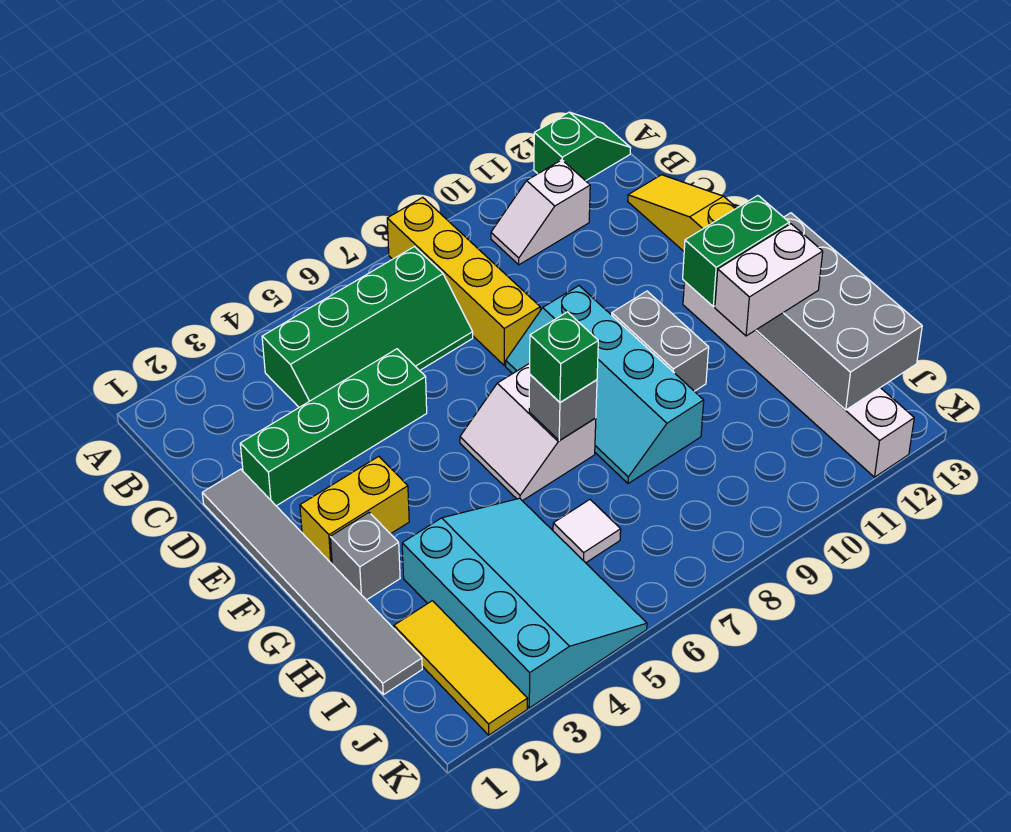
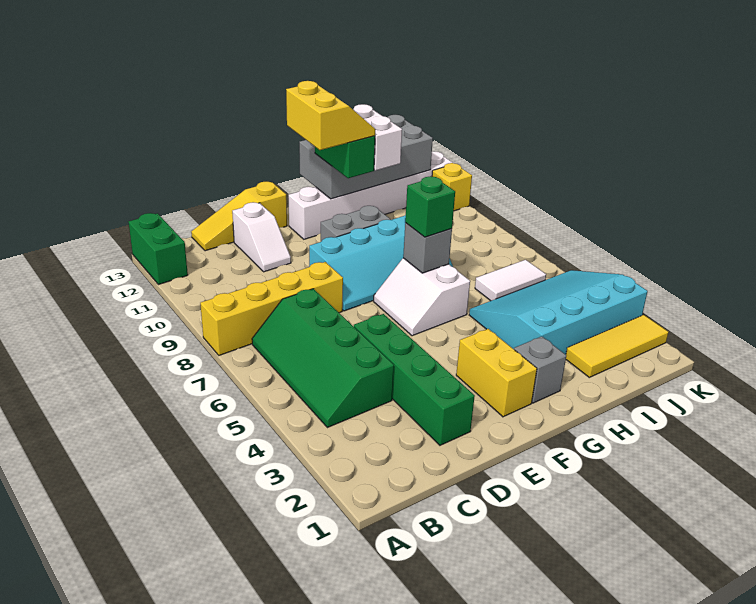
green slope A12:A13 level 1 top 12 -> green brick A12:A13 level 1
green slope B4:C7 level 1 top B -> green slope B4:C7 level 1 top C
white slope B10:B11 level 1 top 11 -> white slope D11:D12 level 1 top 12
grey tile D1:I1 level 1 -> none
white slope F6:G7 level 1 top 7 -> white slope F6:G7 level 1 top G
none -> yellow slope F11:G12 level 4 top F
white tile I6 level 1 -> white tile I6:J6 level 1
none -> yellow brick K11 level 1

